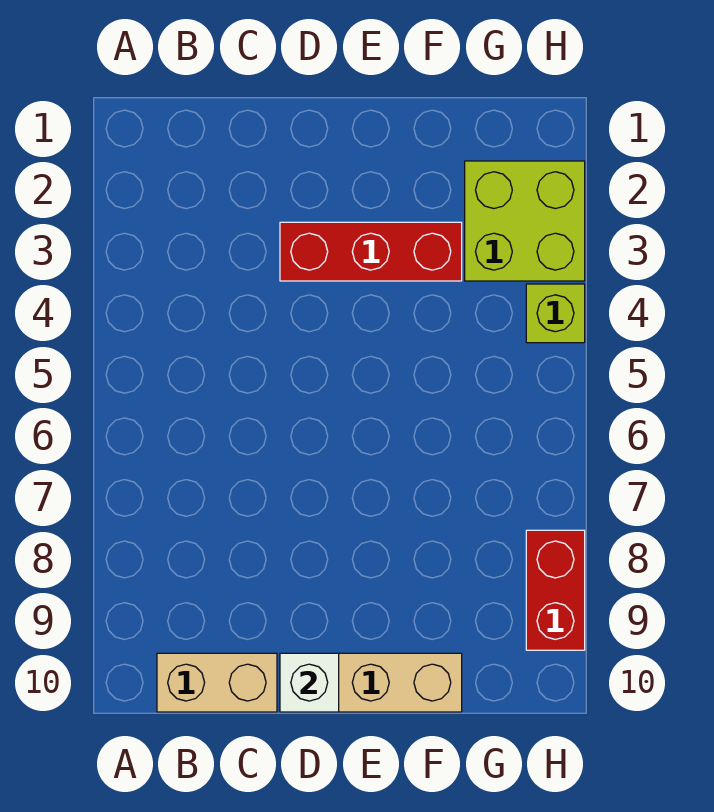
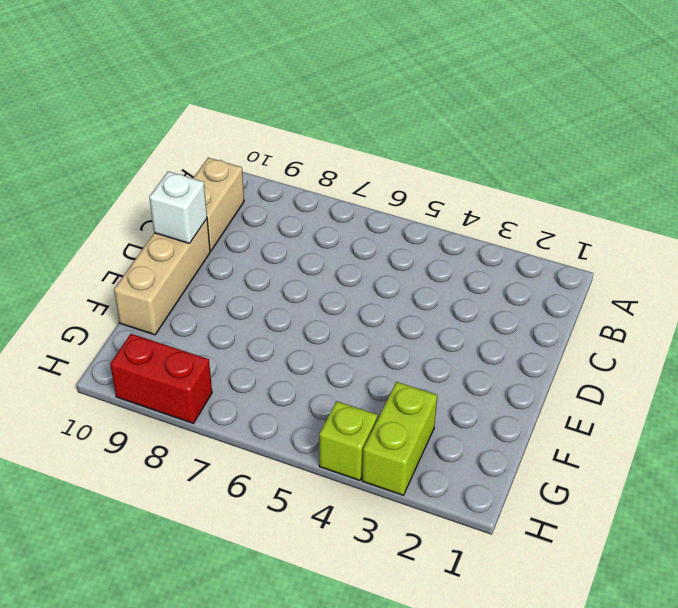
red brick D3:F3 level 1 -> none
lime brick G2:H3 level 1 -> lime brick G3:H3 level 1

